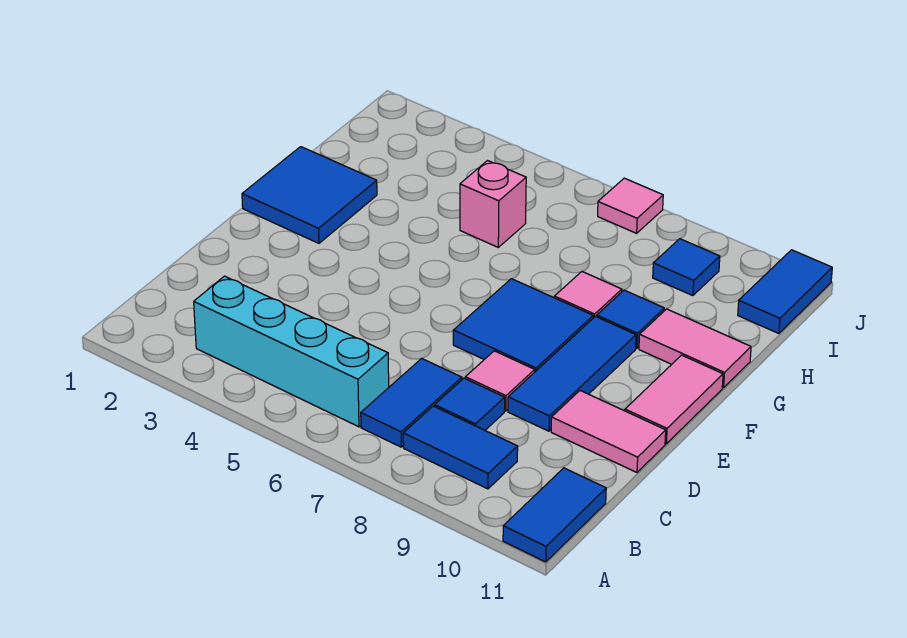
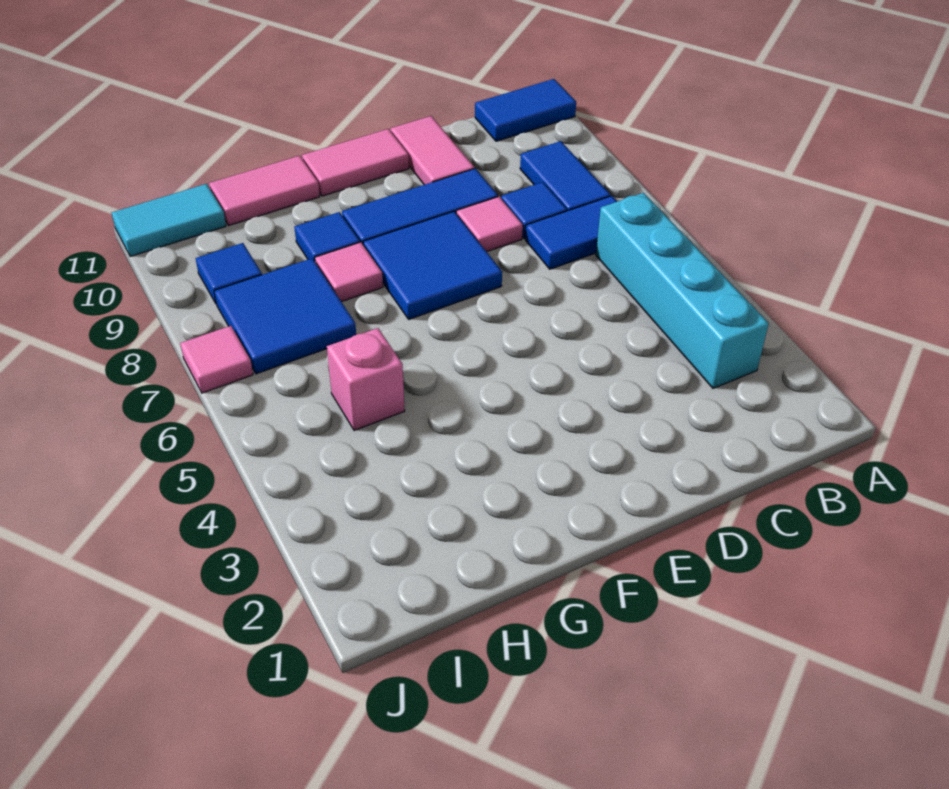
blue tile F1:G2 level 1 -> blue tile H7:I8 level 1
pink tile G10:G11 level 1 -> pink tile G11:H11 level 1
blue tile I11:J11 level 1 -> cyan tile I11:J11 level 1

